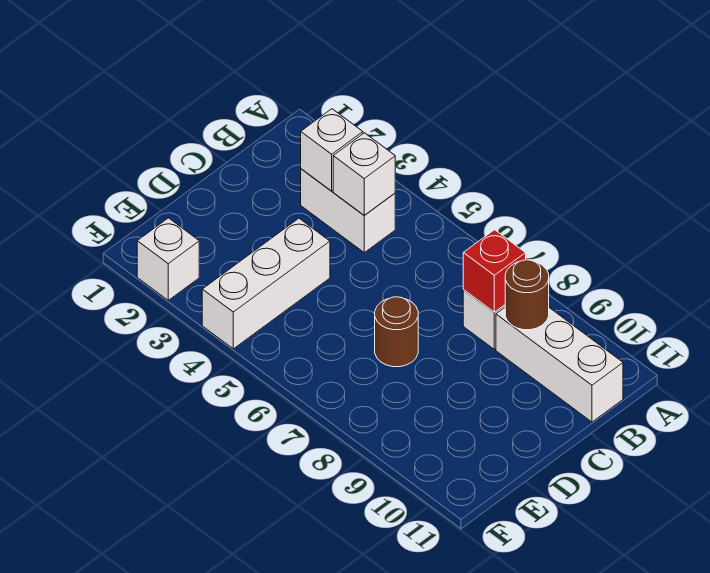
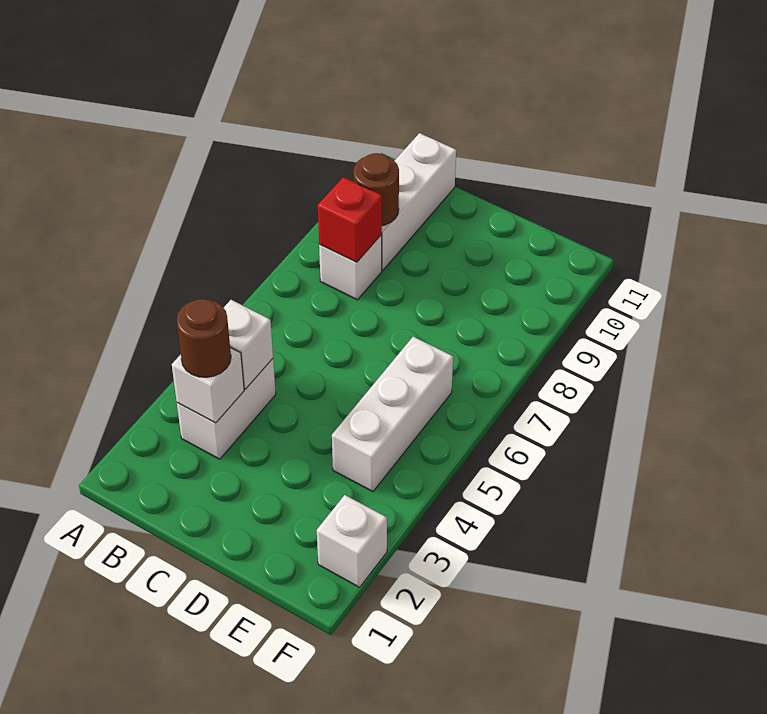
white brick D4:F4 level 1 -> white brick E4:E6 level 1
brown round brick D7 level 1 -> brown round brick B3 level 3

